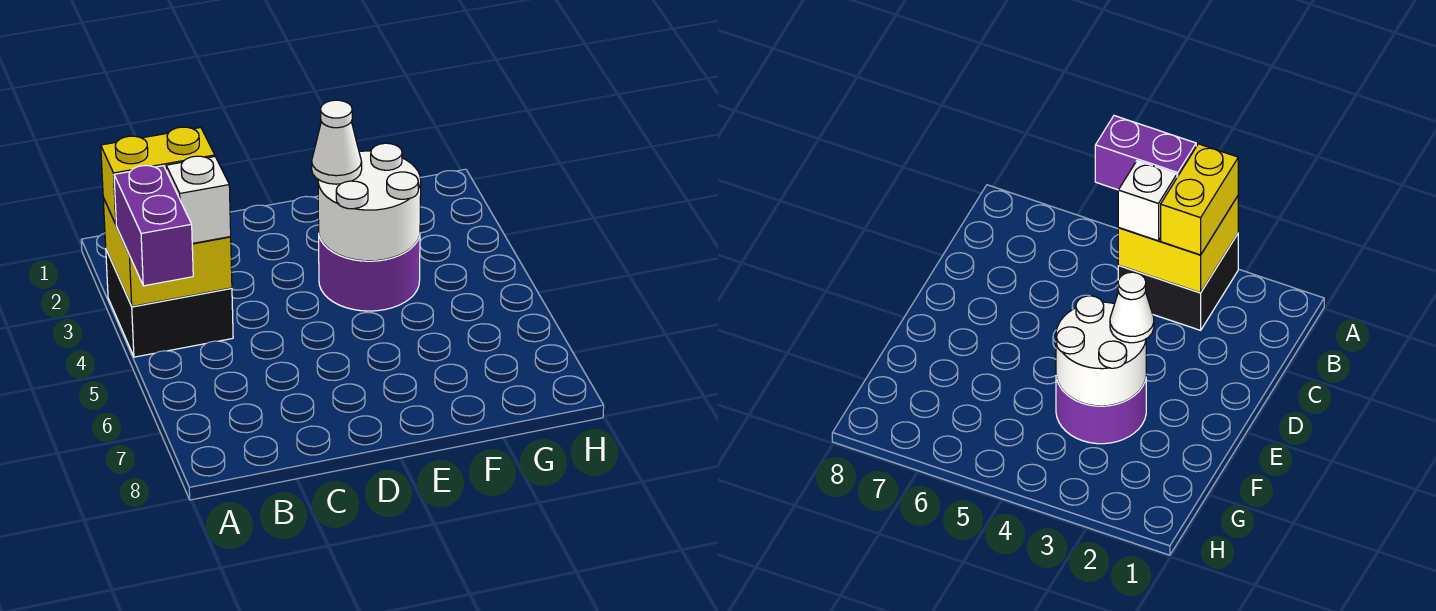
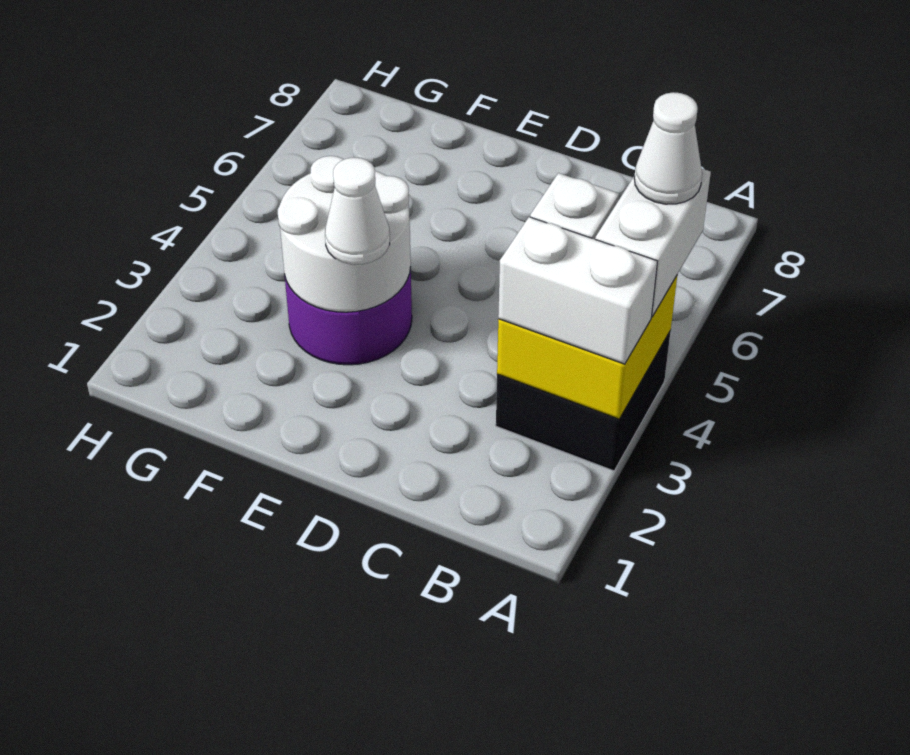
yellow brick A3:B3 level 3 -> white brick A3:B3 level 3
purple brick A4:A5 level 3 -> white brick A4:A5 level 3
none -> white cone A5 level 4

